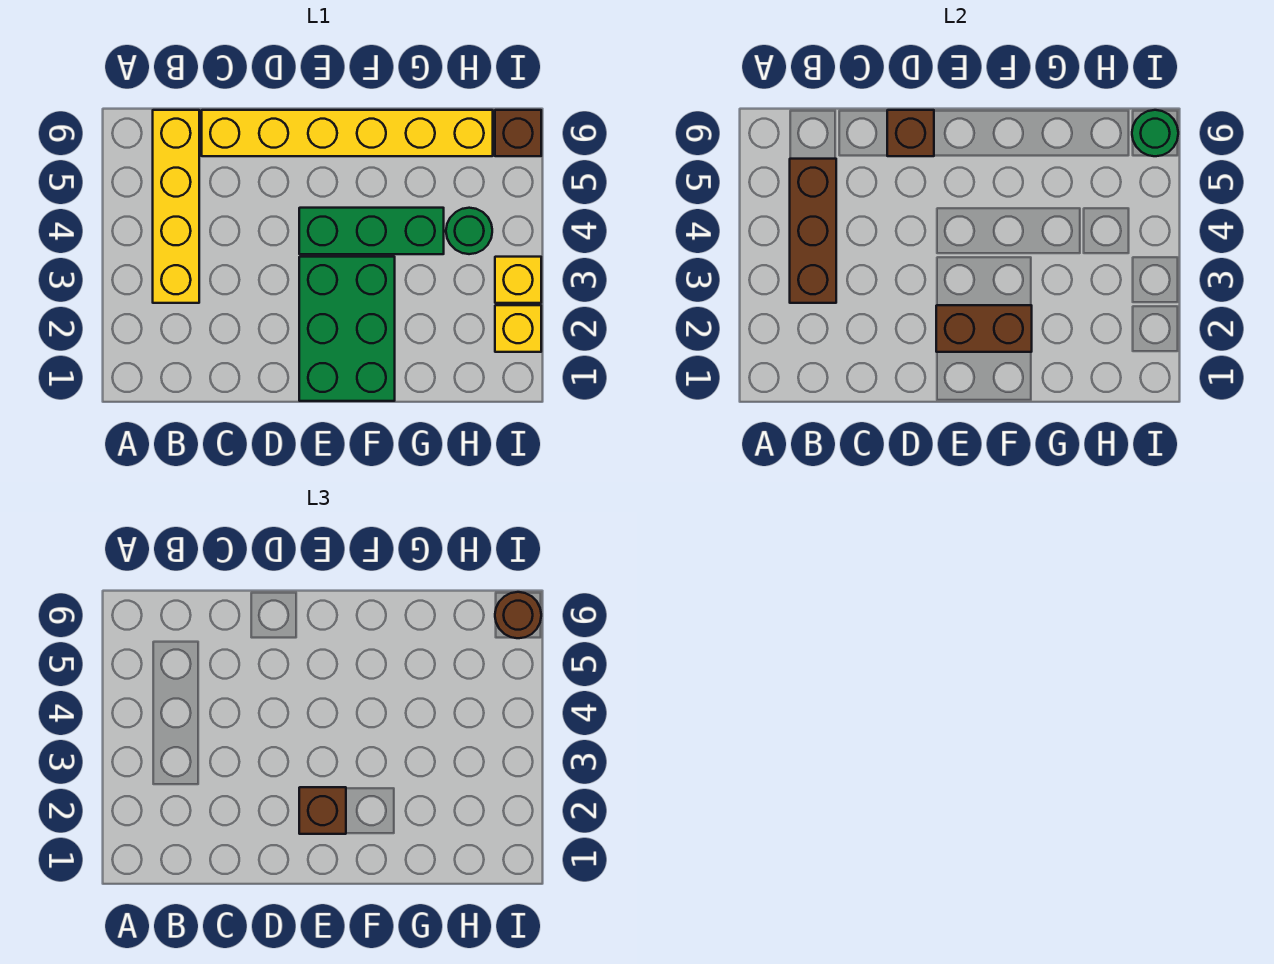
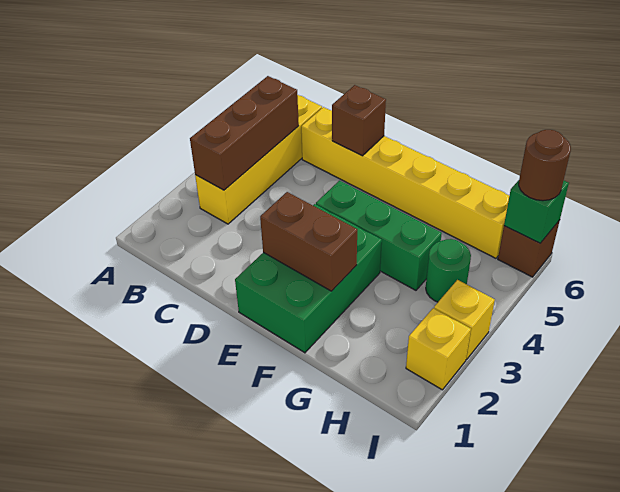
brown brick E2 level 3 -> none
green round brick I6 level 2 -> green brick I6 level 2

